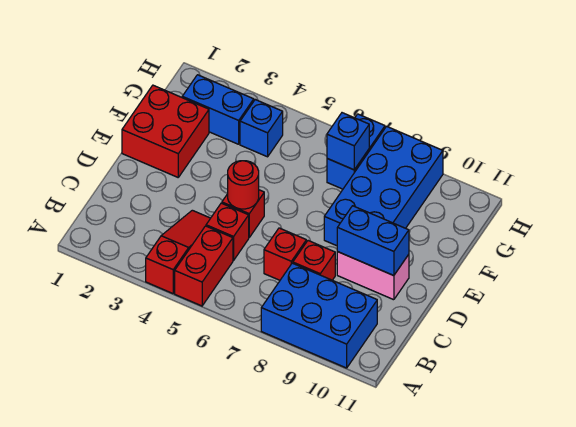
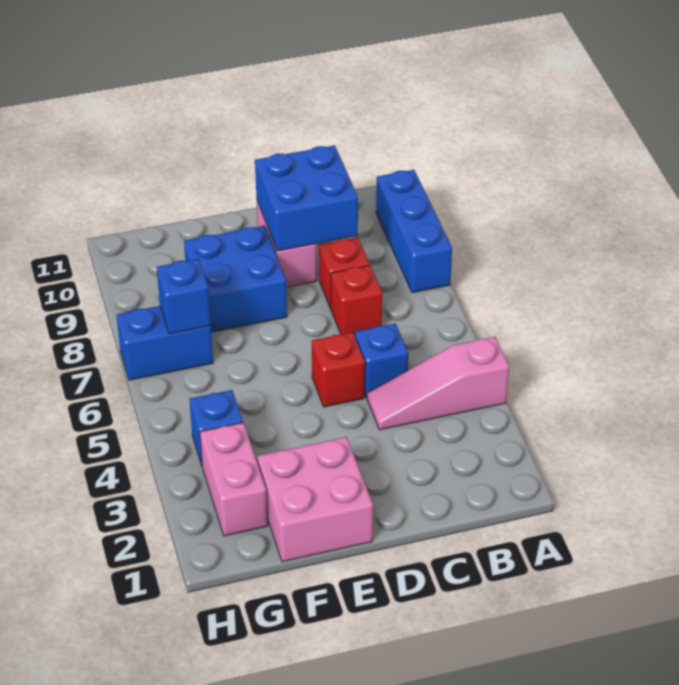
red slope A4:C4 level 1 top A -> pink slope A4:C4 level 1 top A
red brick A5:B5 level 1 -> none
blue brick A8:B10 level 1 -> blue brick A8:A10 level 1
red brick C5 level 1 -> blue brick C5 level 1
red round brick D5 level 2 -> none
blue brick D9:D10 level 2 -> blue brick C9:D10 level 2
red brick E1:F2 level 1 -> pink brick E1:F2 level 1
blue brick E8:H9 level 1 -> blue brick E8:F9 level 1
blue brick G2:G3 level 1 -> pink brick G2:G3 level 1

